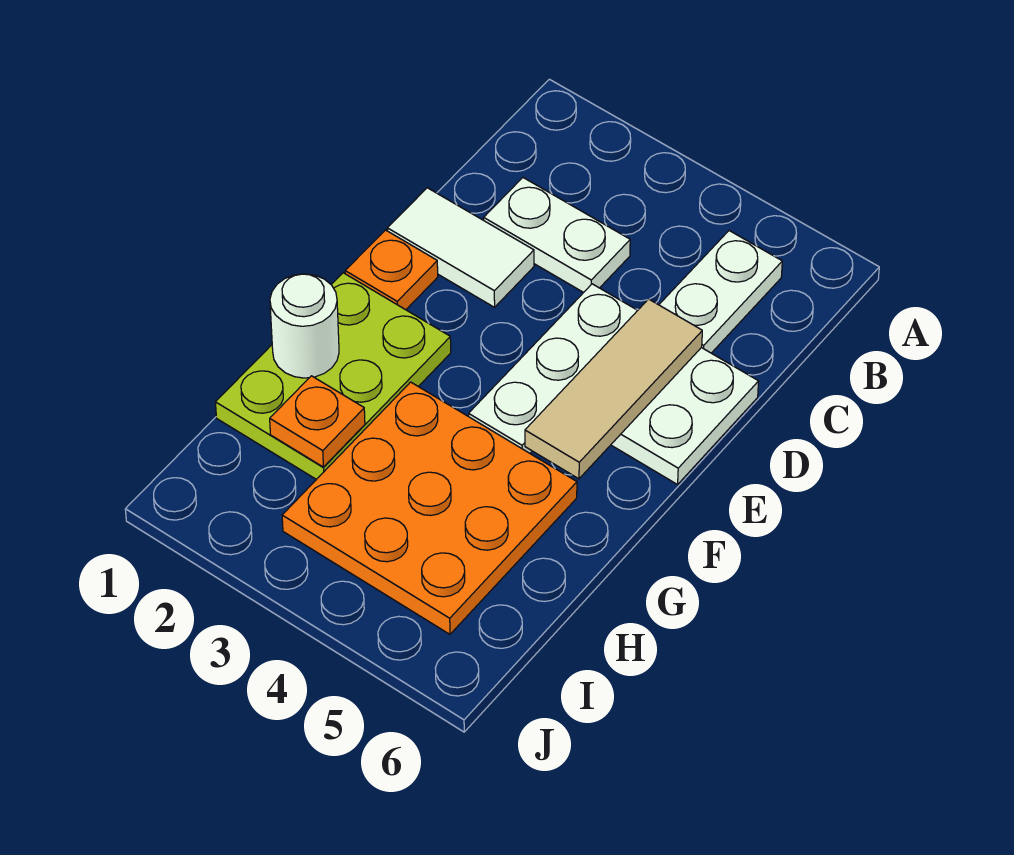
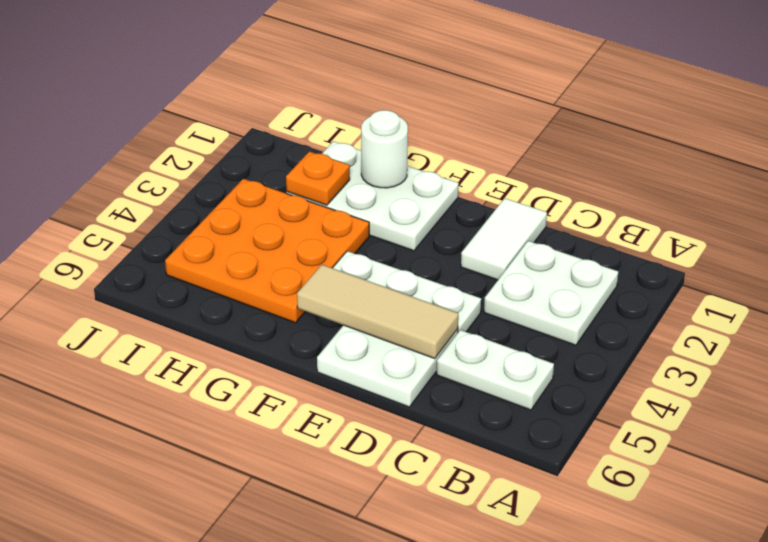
white plate C2:C3 level 1 -> white plate B2:C3 level 1
orange plate E1 level 1 -> none
lime plate F1:H2 level 1 -> white plate F1:H2 level 1

